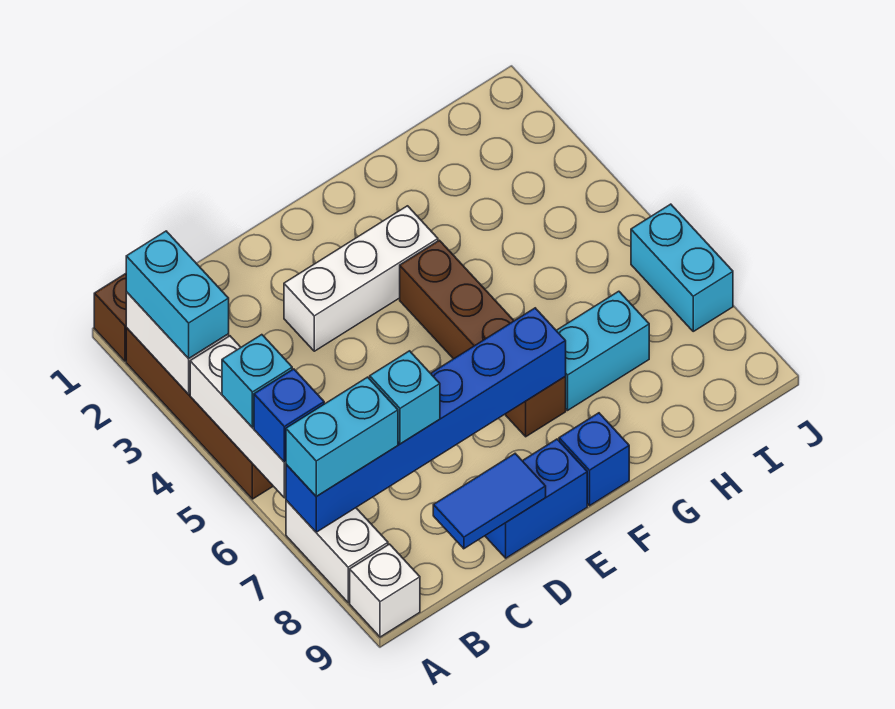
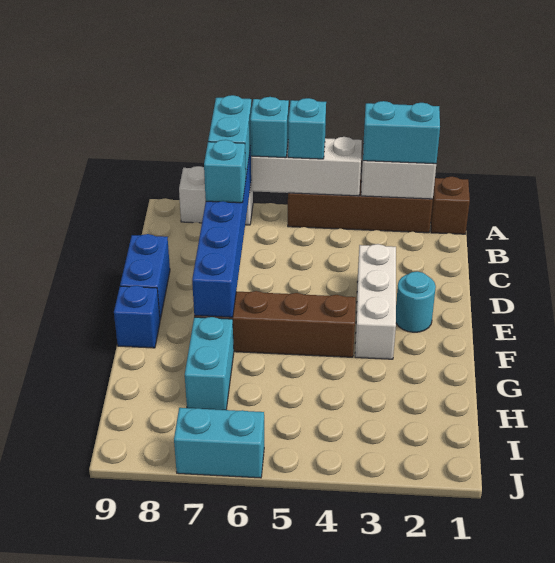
blue brick A6 level 3 -> cyan brick A6 level 3
white brick A9 level 1 -> none
blue tile C9:D9 level 2 -> none
none -> cyan round brick E2 level 1

